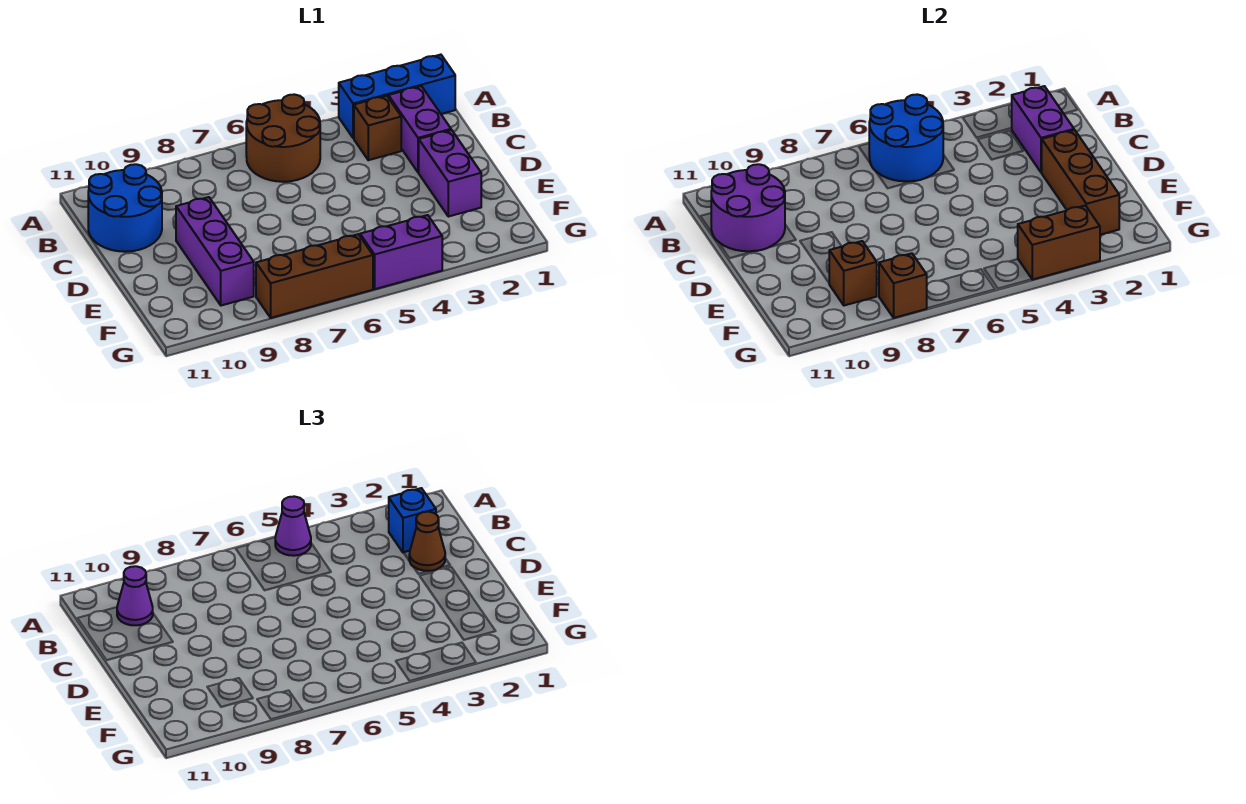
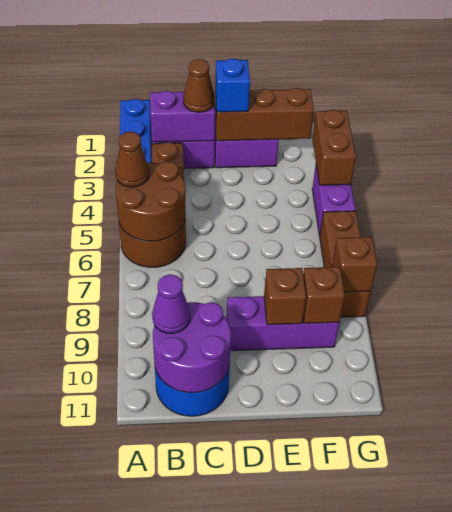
blue round brick A5:B6 level 2 -> brown round brick A5:B6 level 2
purple cone A5 level 3 -> brown cone A5 level 3
blue brick B2 level 3 -> blue brick D2 level 3
none -> brown brick E9 level 2

